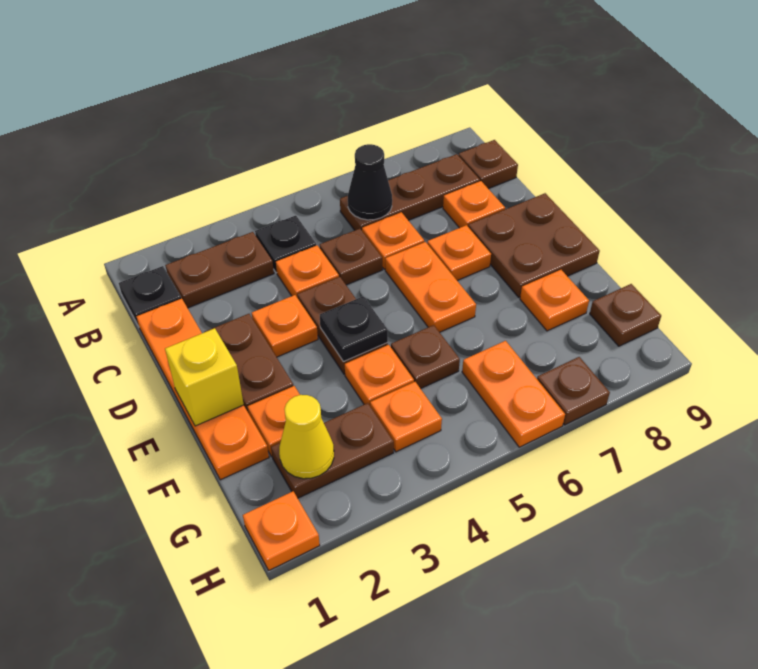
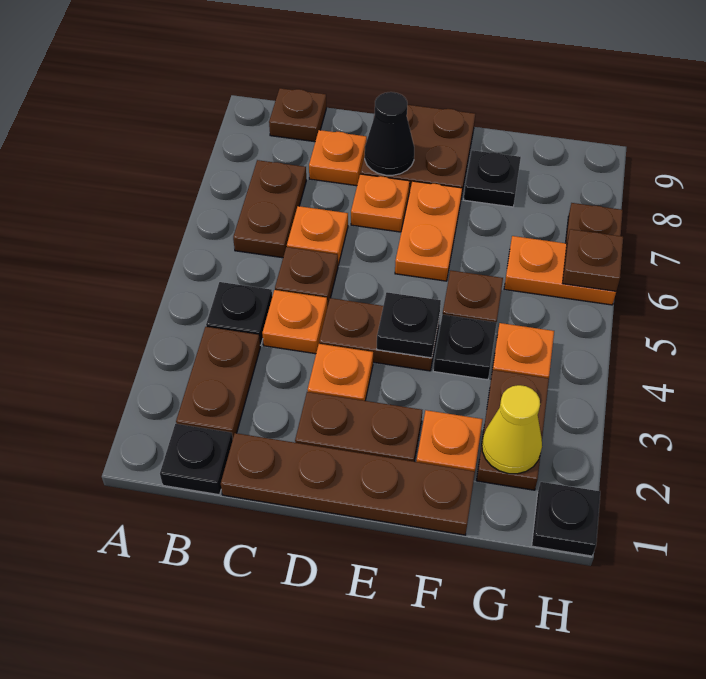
brown plate B6:B8 level 1 -> brown plate B6:B7 level 1
black cone B6 level 2 -> black cone D8 level 2
orange plate C1:F1 level 1 -> brown plate C1:F1 level 1
orange plate D6:E6 level 1 -> orange plate E6:E7 level 1
yellow brick E1 level 2 -> none
orange plate F4 level 1 -> black plate F4 level 1
orange plate F8 level 1 -> black plate F8 level 1
brown plate G9 level 1 -> brown plate H6 level 2
orange plate H1 level 1 -> black plate H1 level 1

